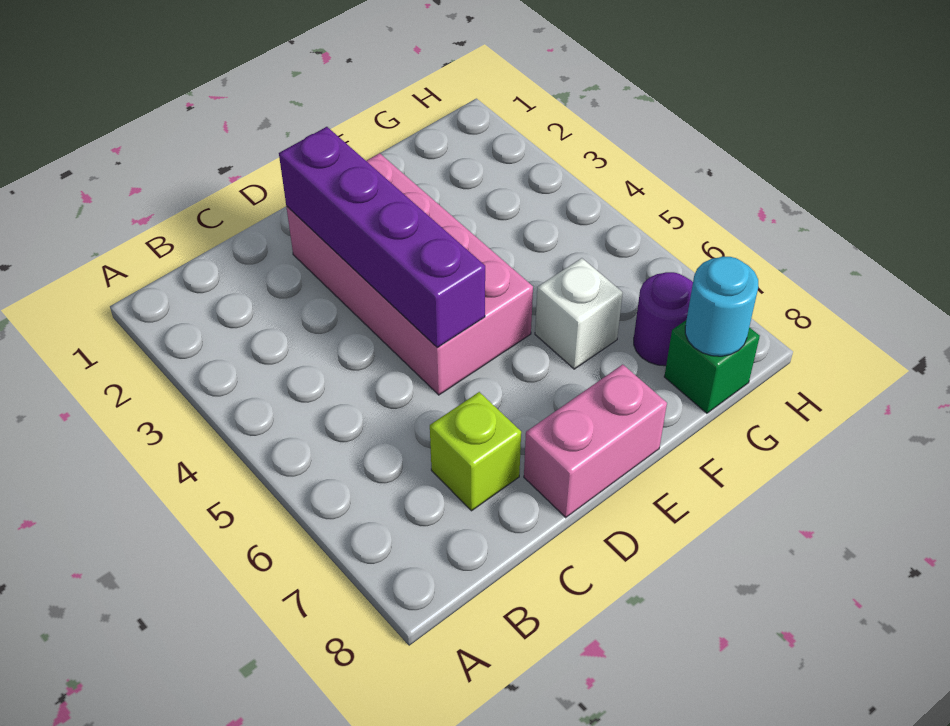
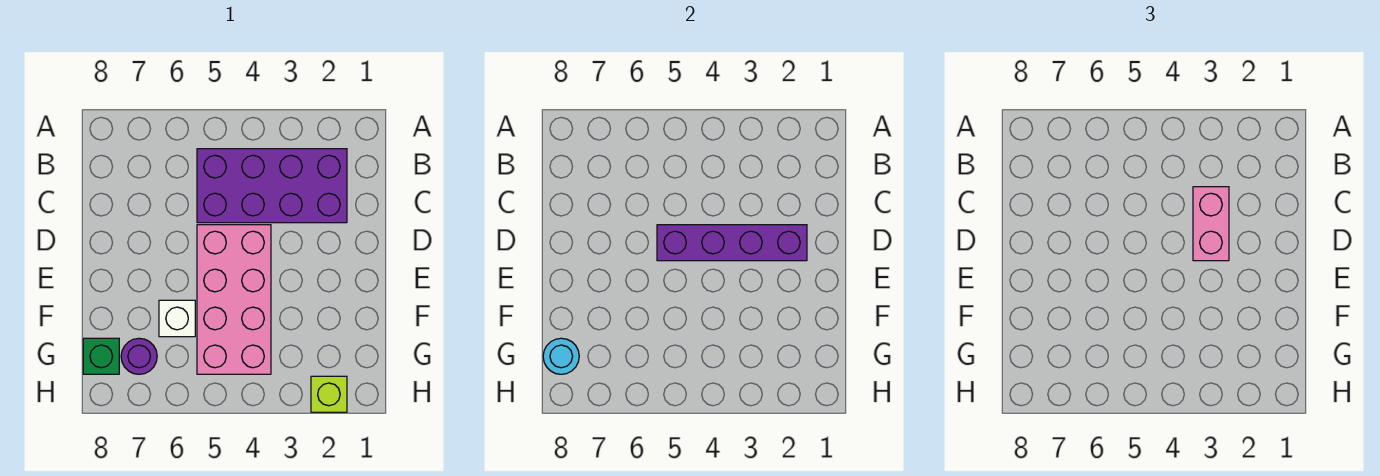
none -> purple brick B2:C5 level 1
lime brick C7 level 1 -> lime brick H2 level 1
pink brick D2:E5 level 1 -> pink brick D4:G5 level 1
pink brick D8:E8 level 1 -> pink brick C3:D3 level 3

